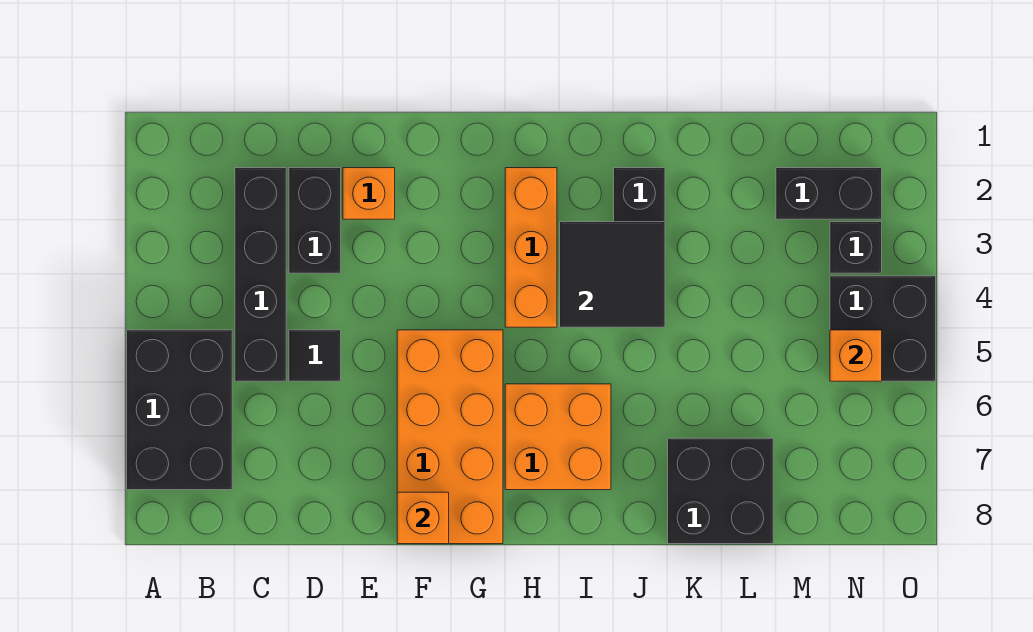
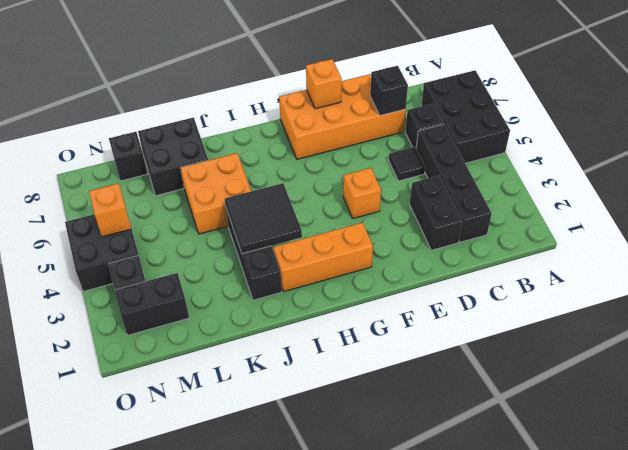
none -> black brick C6 level 1
none -> black brick D7 level 2
orange brick E2 level 1 -> orange brick F4 level 1
orange brick F5:G8 level 1 -> orange brick D7:G8 level 1
orange brick H2:H4 level 1 -> orange brick G2:I2 level 1
orange brick H6:I7 level 1 -> orange brick J5:K6 level 1
none -> black brick M8 level 1

